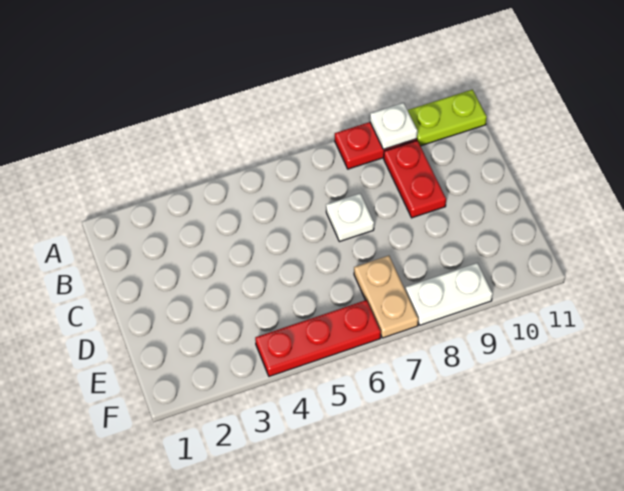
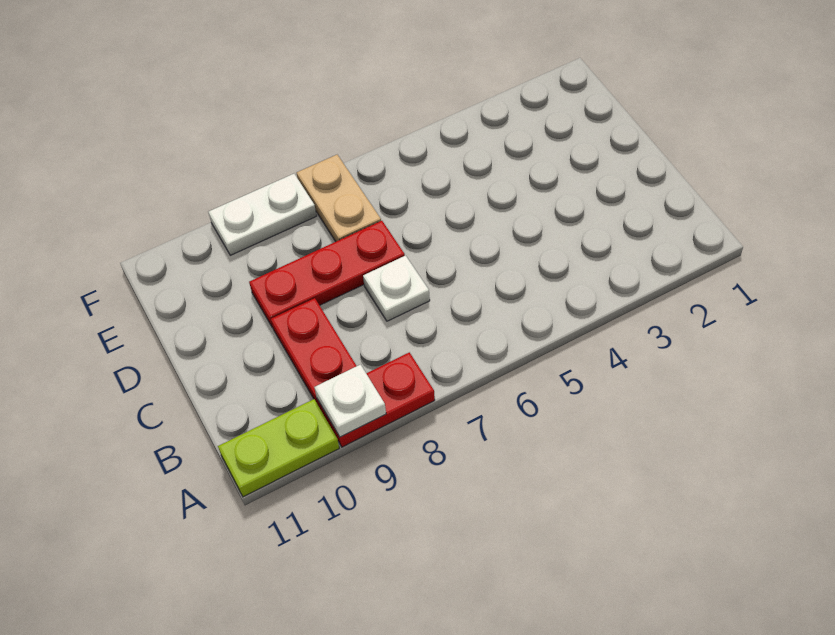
red plate F4:F6 level 1 -> red plate D7:D9 level 1

